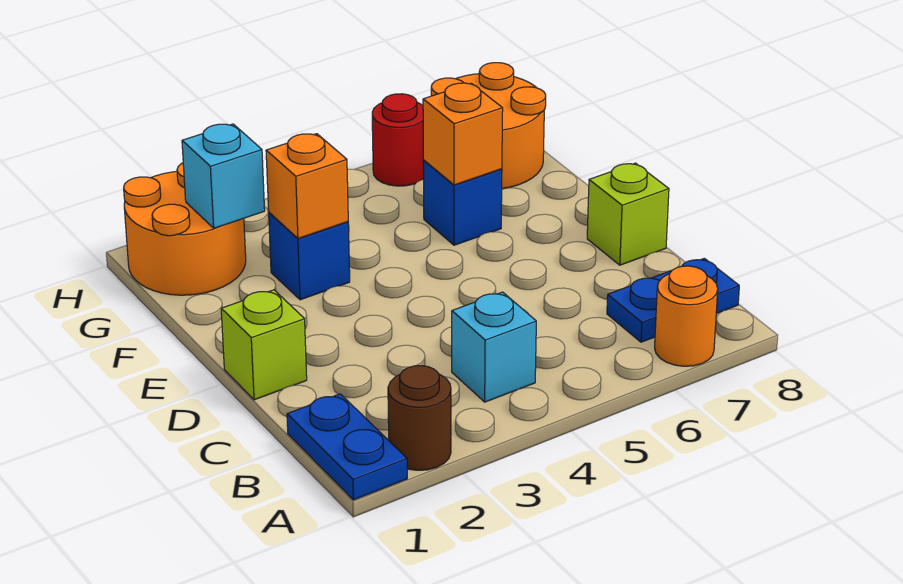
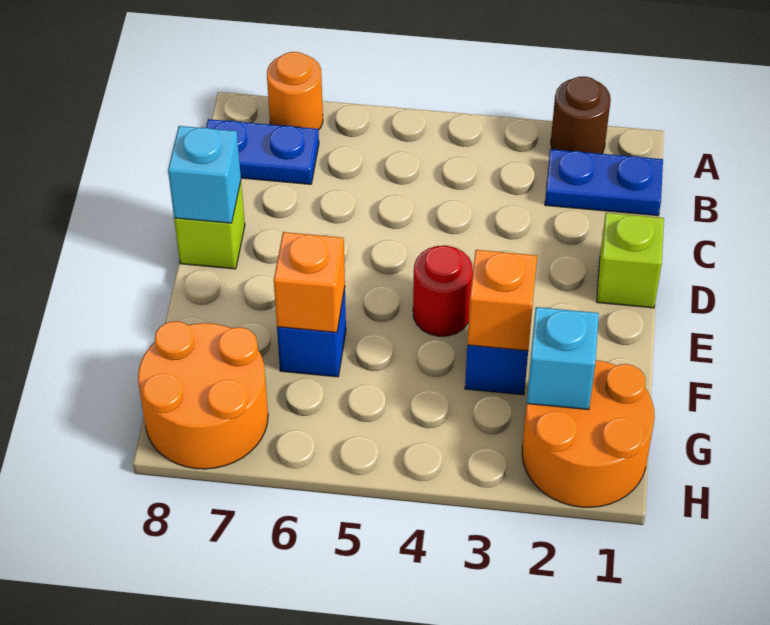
blue plate A1:B1 level 1 -> blue plate B1:B2 level 1
cyan brick B4 level 1 -> cyan brick D8 level 2
red round brick H6 level 1 -> red round brick E4 level 1

